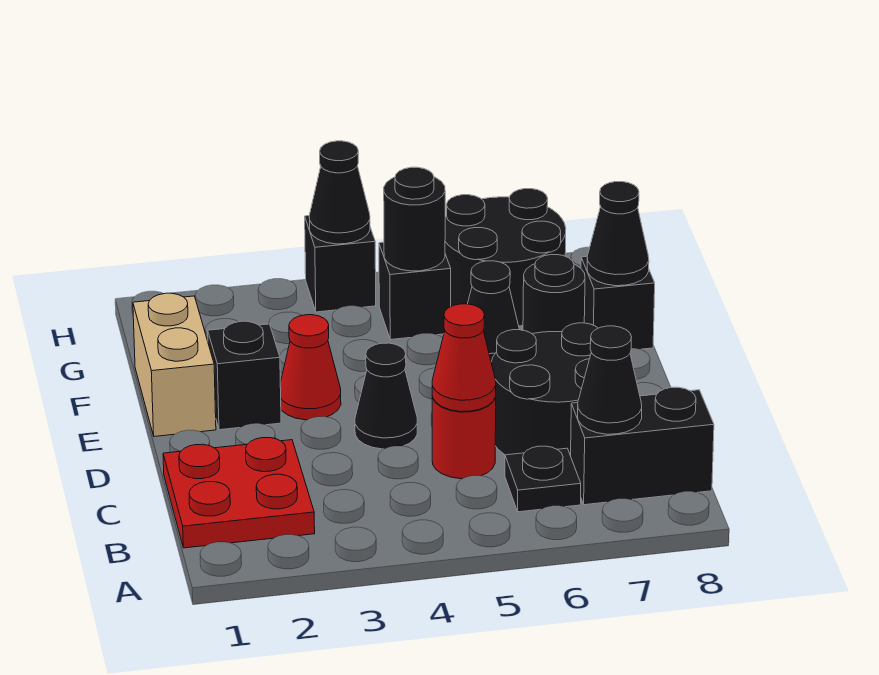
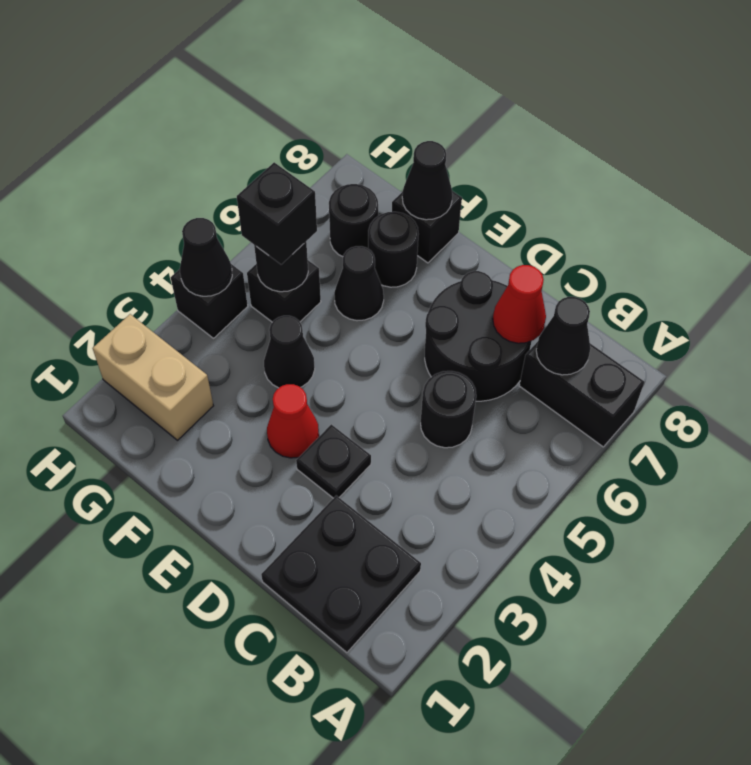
red plate B1:C2 level 1 -> black plate B1:C2 level 1
black plate B6 level 1 -> black plate D3 level 1
black brick B7:B8 level 1 -> black brick A7:B7 level 1
red round brick C5 level 1 -> black round brick C5 level 1
red cone C5 level 2 -> red cone C7 level 2
black cone D4 level 1 -> black cone F4 level 1
tan brick E1:F1 level 1 -> tan brick G2:H2 level 1
black brick E2 level 1 -> black brick G5 level 3
black round brick G6:H7 level 1 -> black round brick G7 level 1

